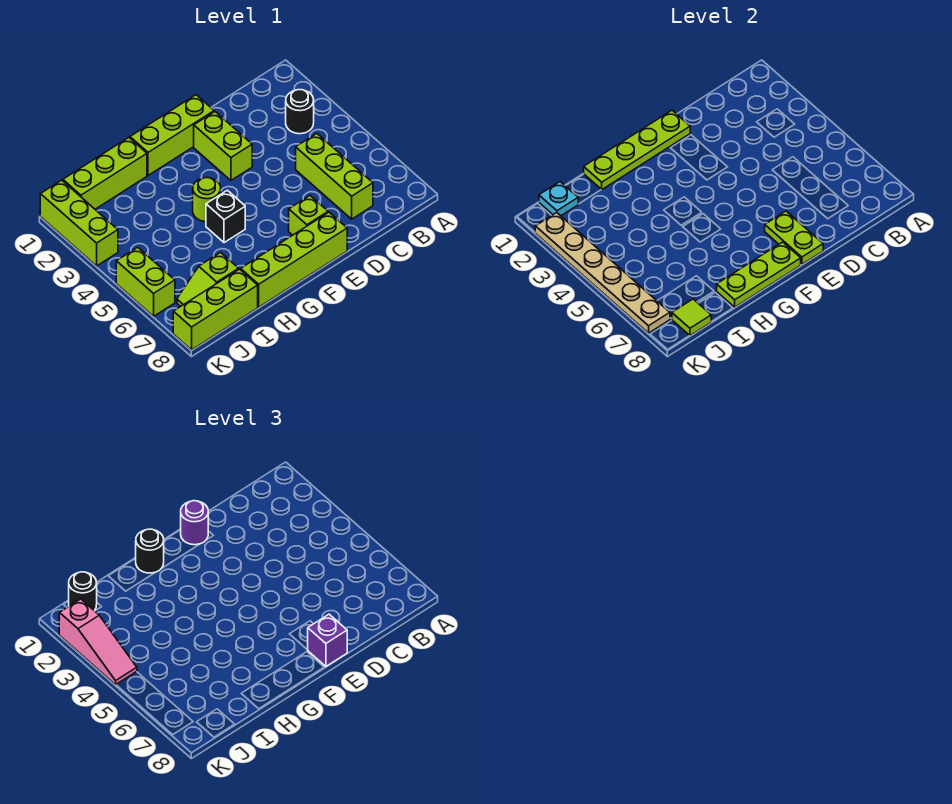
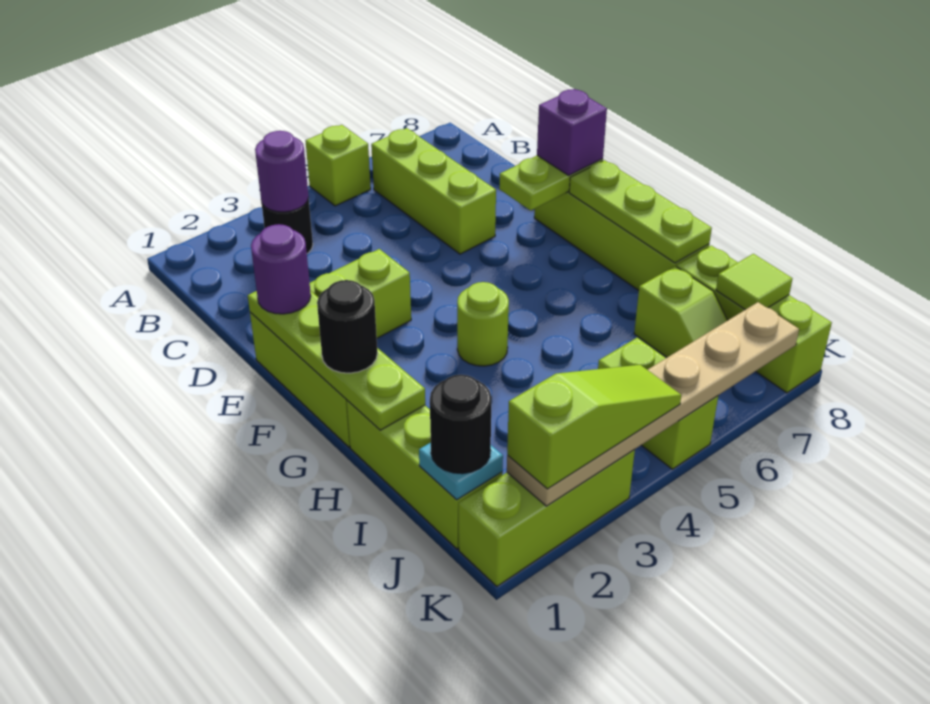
none -> purple round brick B3 level 2
lime brick C5:C7 level 1 -> lime brick B6:D6 level 1
lime brick E7 level 1 -> lime brick A5 level 1
black brick G5 level 1 -> none
pink slope K2:K4 level 3 top 2 -> lime slope K2:K4 level 3 top 2
lime brick K5:K6 level 1 -> lime brick J5:K5 level 1

